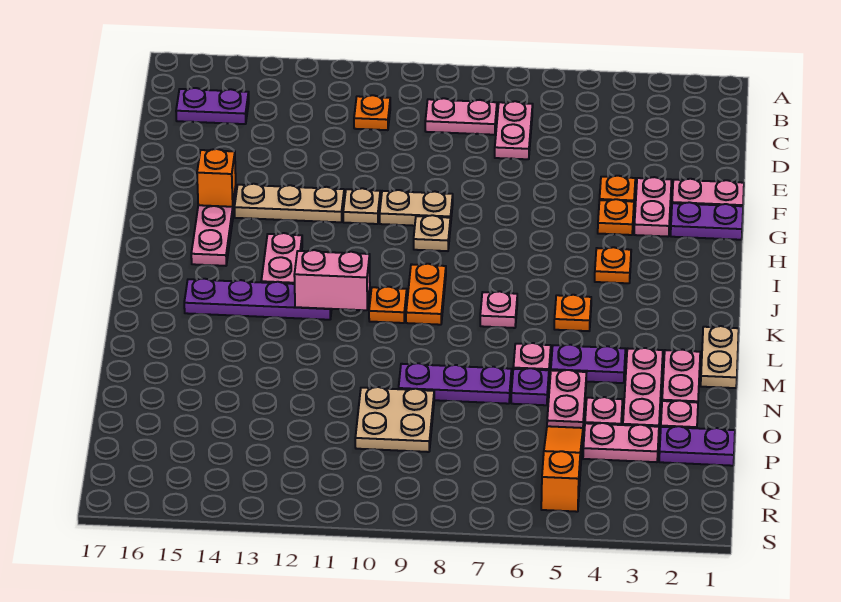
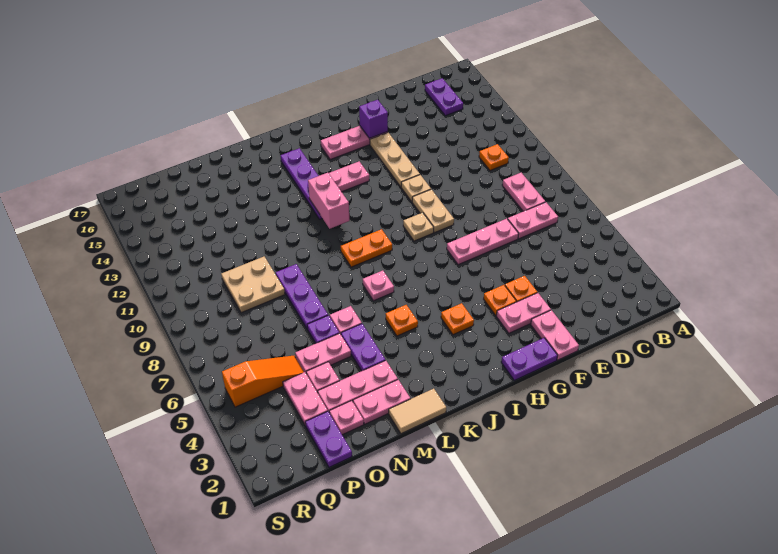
none -> pink plate E7:G7 level 1
purple plate G1:G2 level 1 -> purple plate G1:H1 level 1
orange brick G15 level 2 -> purple brick G15 level 2
orange plate K10 level 1 -> none
tan plate L1:M1 level 1 -> tan tile L1:M1 level 1

